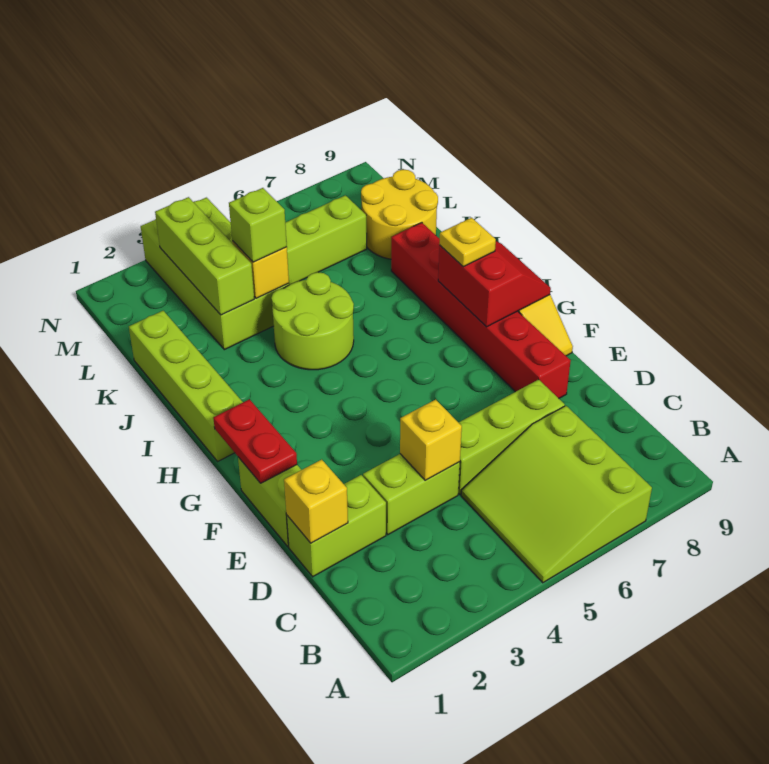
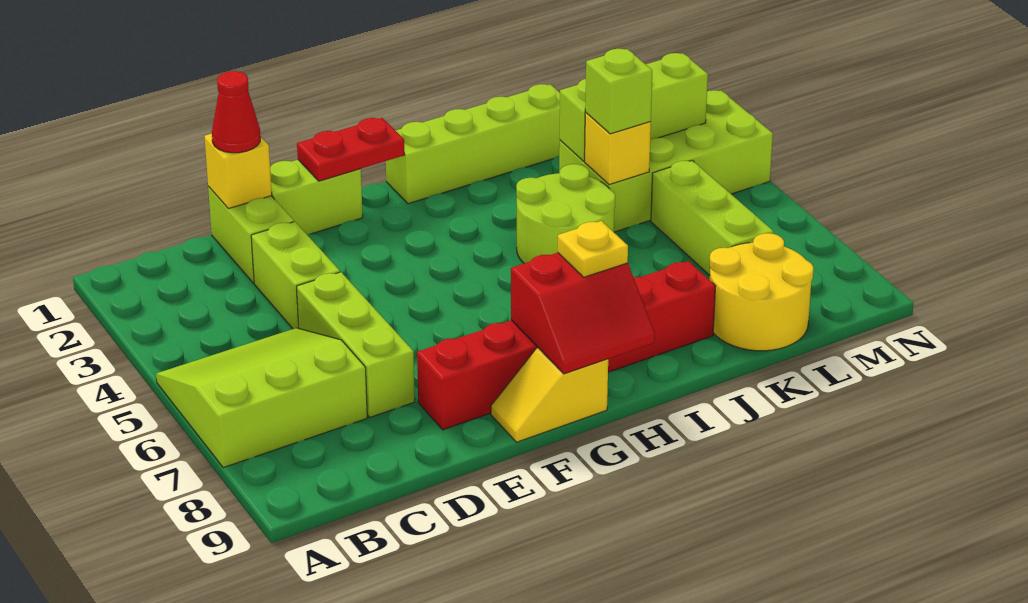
none -> red cone D1 level 3
yellow brick D4 level 2 -> none

